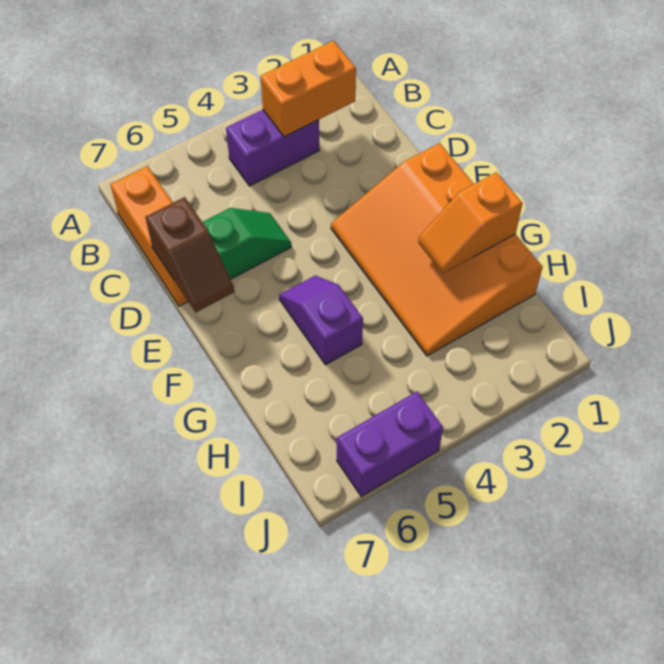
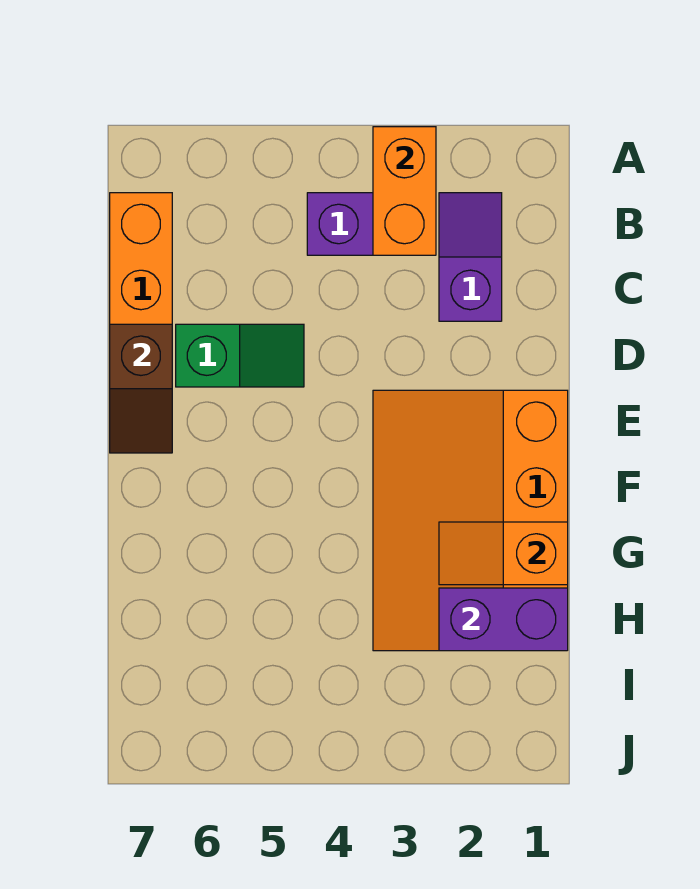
orange brick B2:B3 level 2 -> orange brick A3:B3 level 2
purple slope F5:G5 level 1 top G -> purple slope B2:C2 level 1 top C
purple brick J5:J6 level 1 -> purple brick H1:H2 level 2

